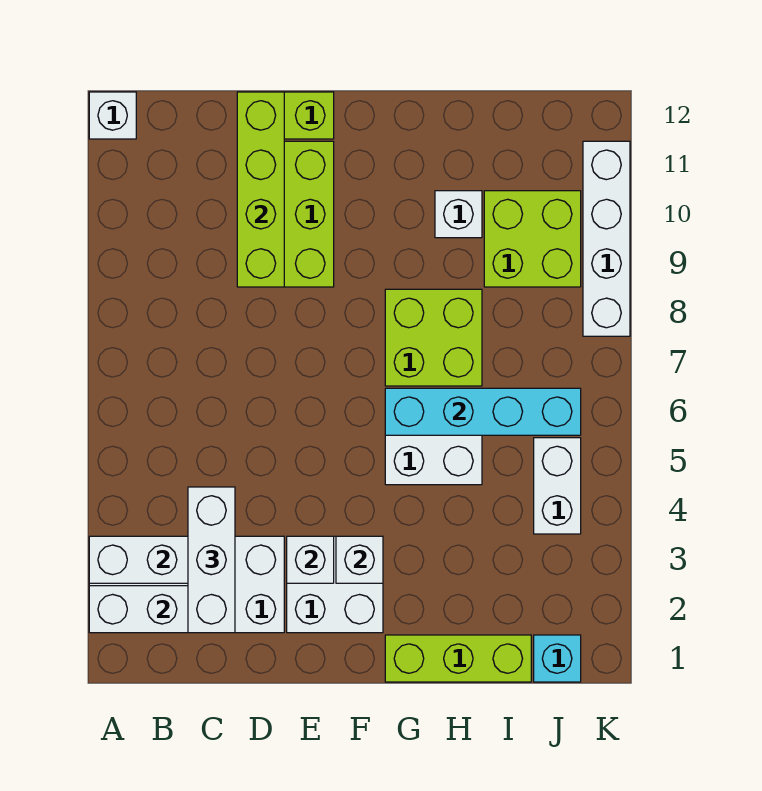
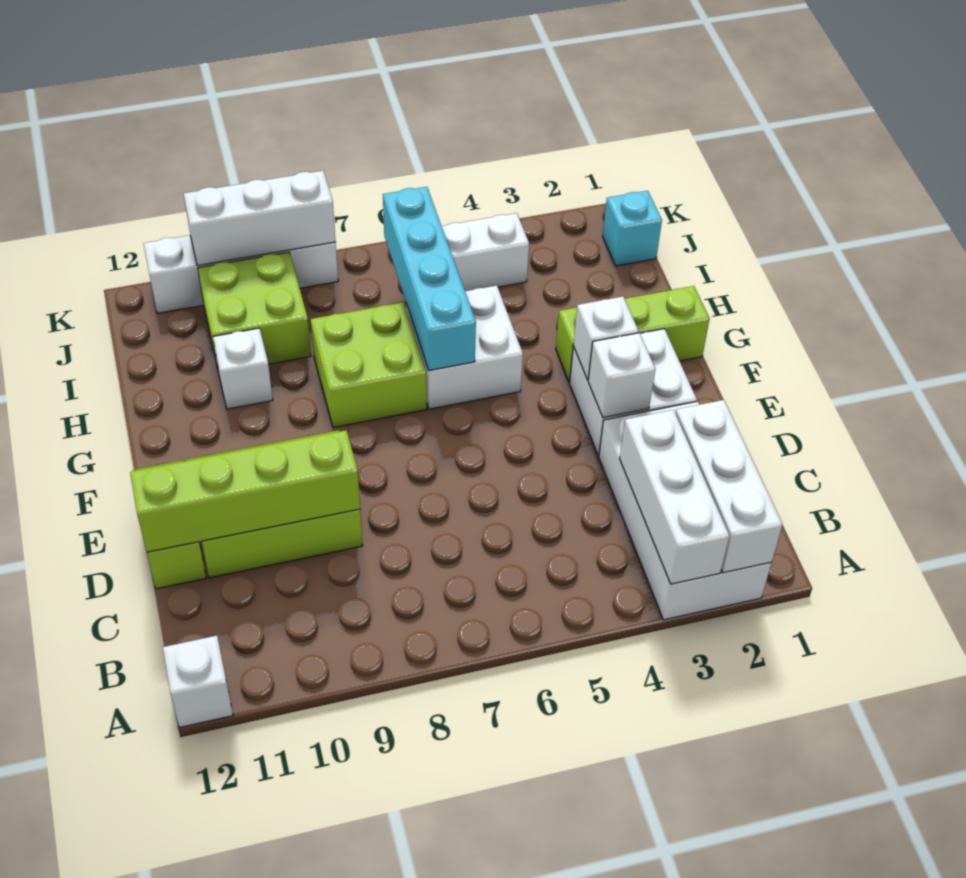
white brick C2:C4 level 3 -> white brick K8:K10 level 2
lime brick G1:I1 level 1 -> lime brick G1:G3 level 1

